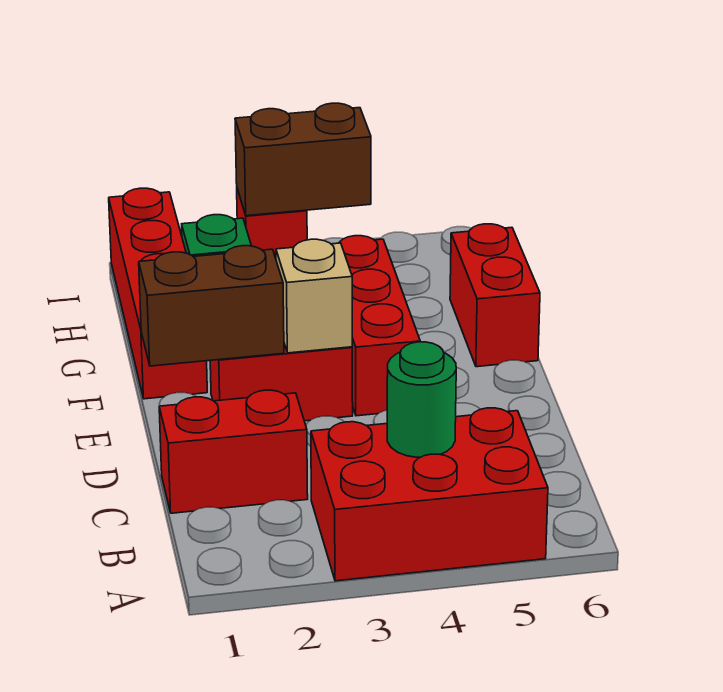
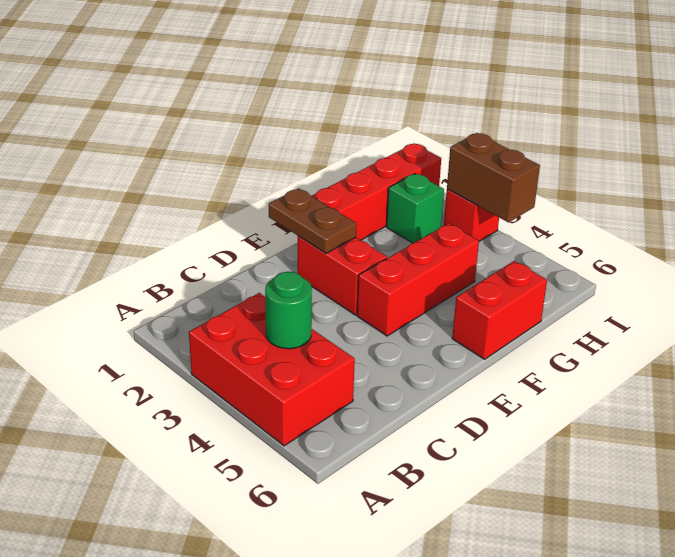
red brick C1:C2 level 1 -> none
brown brick E1:E2 level 2 -> brown plate E1:E2 level 2
tan brick E3 level 2 -> none

